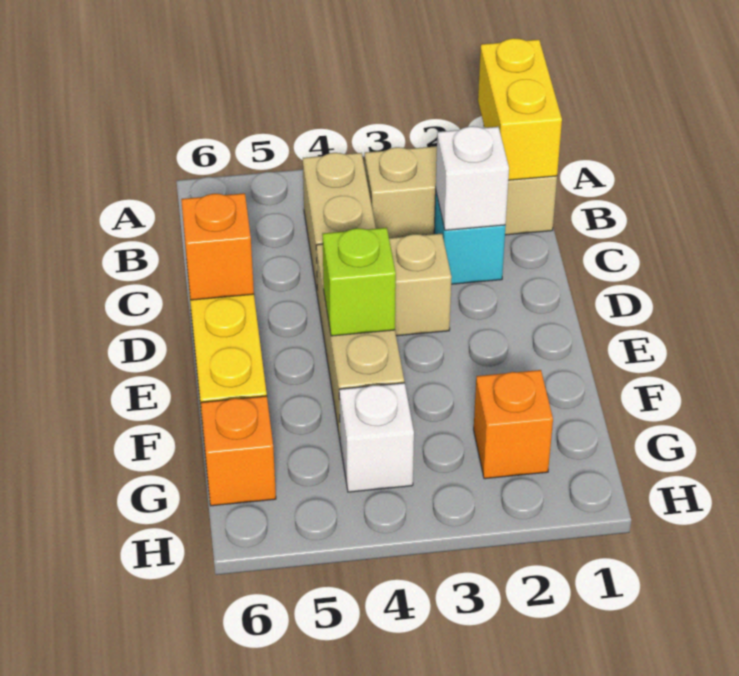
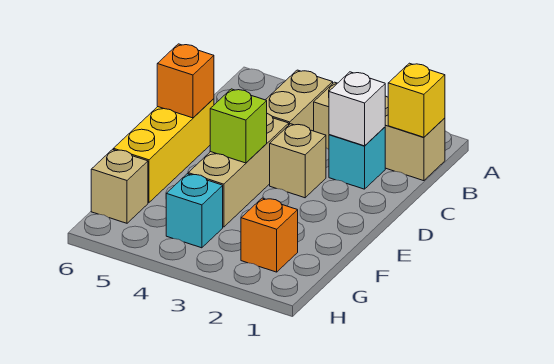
yellow brick A1:B1 level 2 -> yellow brick B1 level 2
white brick G4 level 1 -> cyan brick G4 level 1
orange brick G6 level 1 -> tan brick G6 level 1

